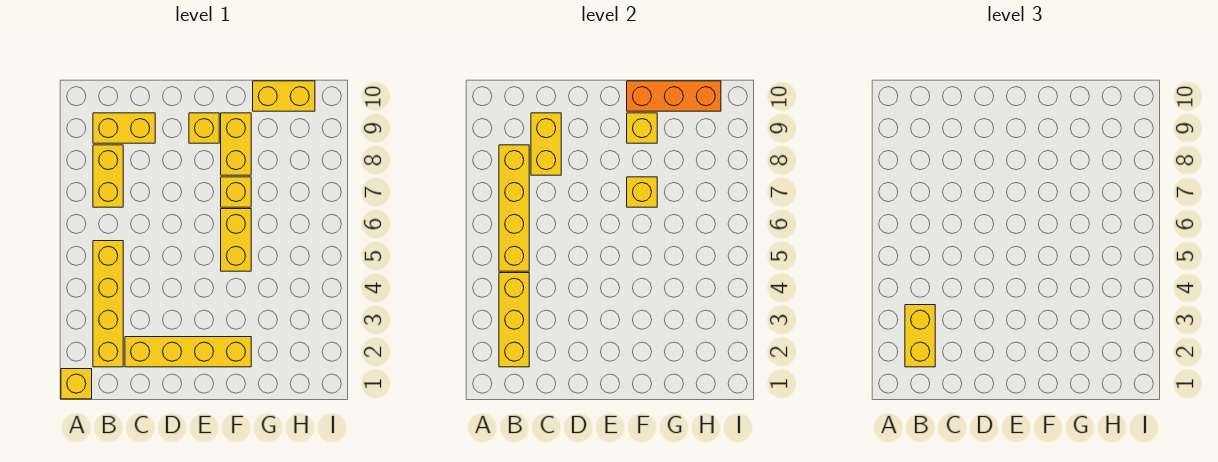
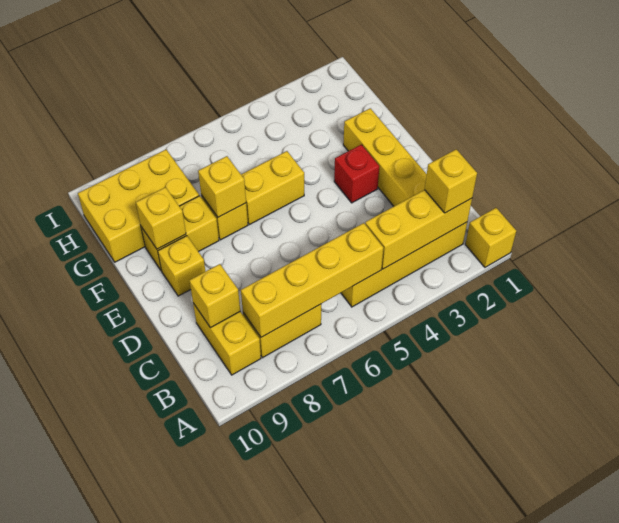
yellow brick B2:B3 level 3 -> yellow brick B2 level 3
yellow brick C8:C9 level 2 -> yellow brick C9 level 2
none -> red brick E3 level 1
orange brick F10:H10 level 2 -> none
yellow brick G10:H10 level 1 -> yellow brick G8:H10 level 1

